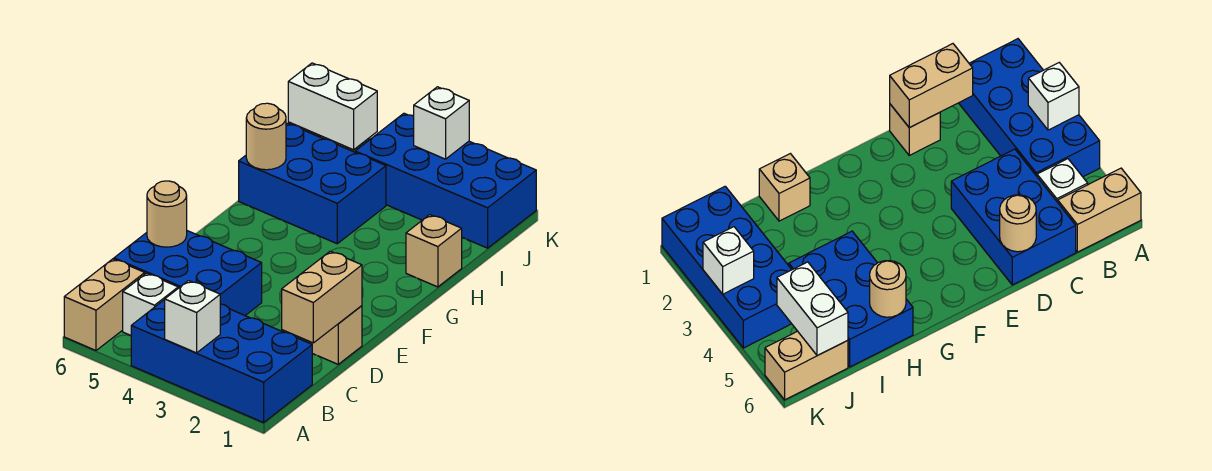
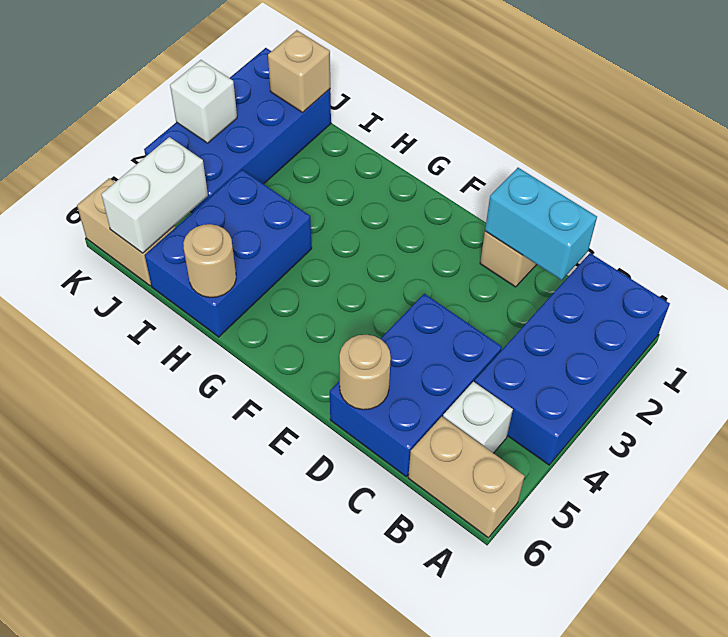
white brick A3 level 2 -> none
tan brick C1:D1 level 2 -> cyan brick C1:D1 level 2
tan brick H1 level 1 -> tan brick J1 level 2

